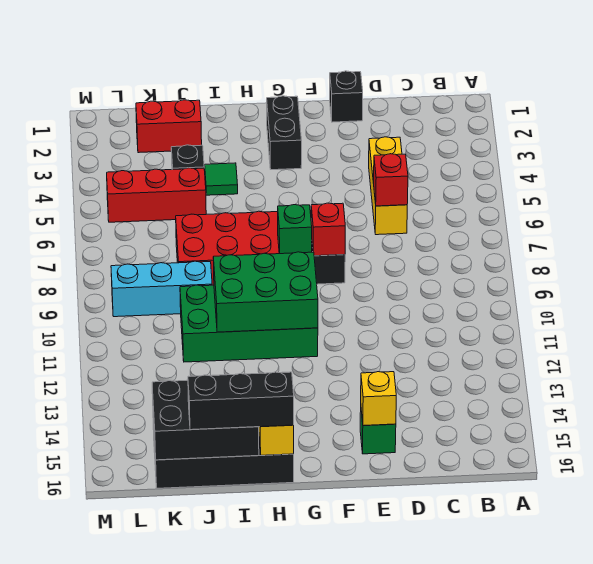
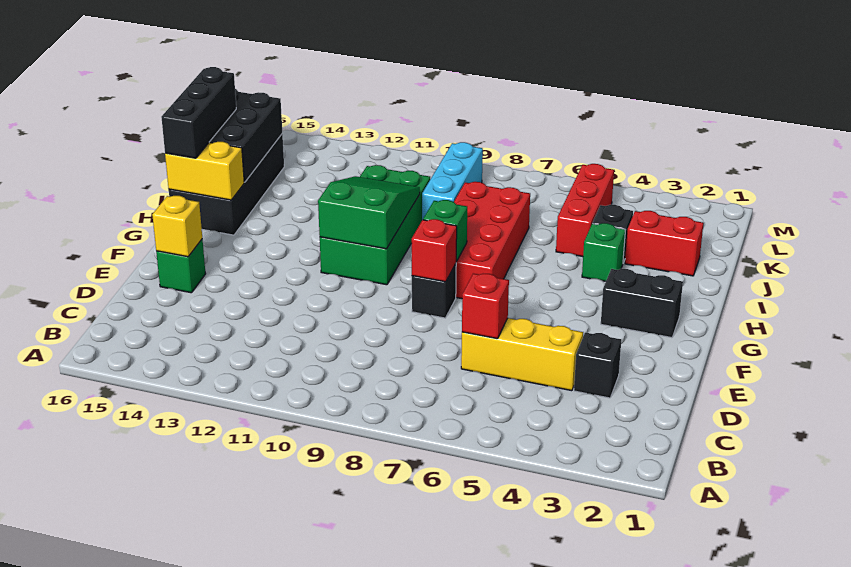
black brick E1 level 1 -> black brick D3 level 1
green brick G10:I11 level 2 -> green slope G10:I11 level 2 top G
green tile I4 level 1 -> green brick I4 level 1
red brick J2:K2 level 1 -> red brick J2:J3 level 1

